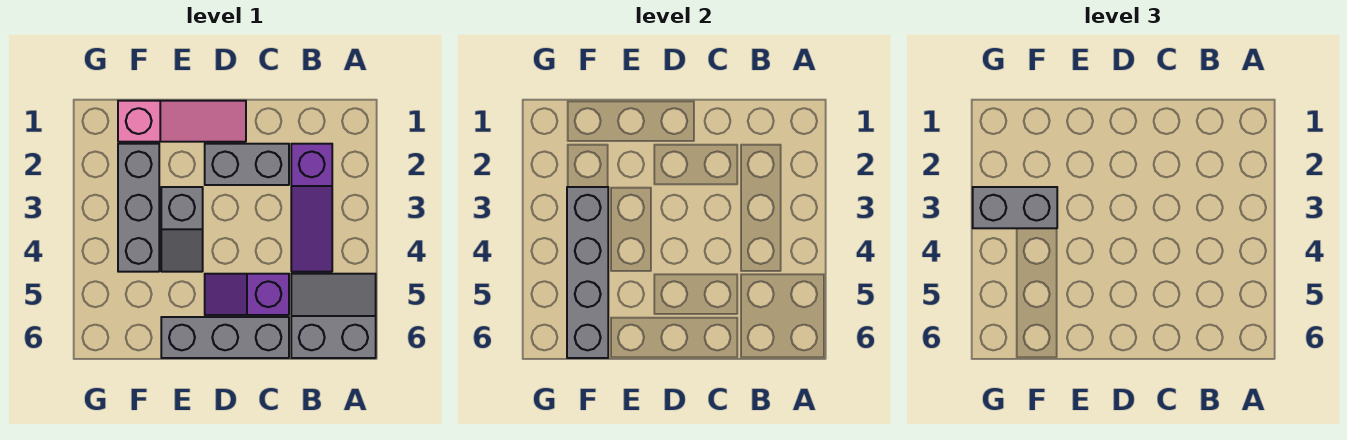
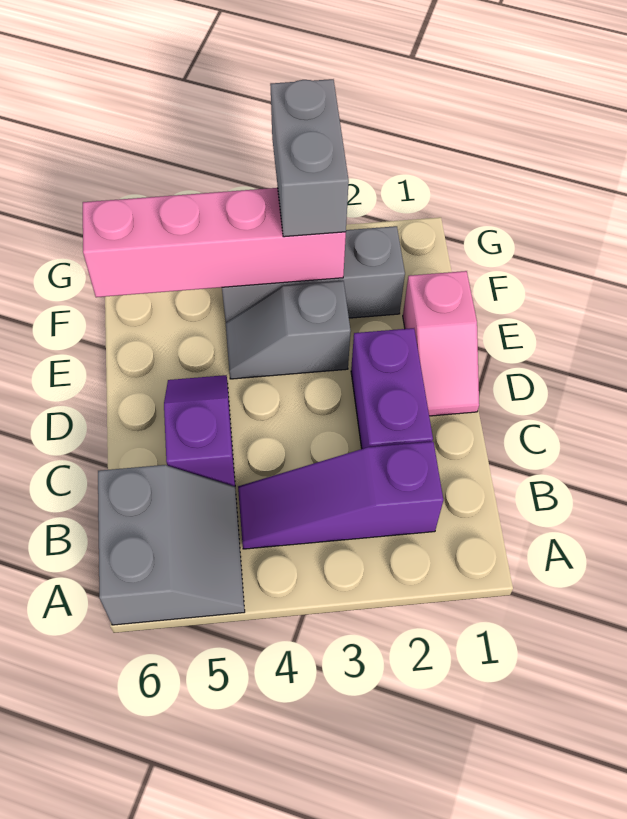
grey brick C2:D2 level 1 -> purple brick C2:D2 level 1
grey brick C6:E6 level 1 -> none
pink slope D1:F1 level 1 top F -> pink slope D1:E1 level 1 top E
grey brick F3:F6 level 2 -> pink brick F3:F6 level 2

